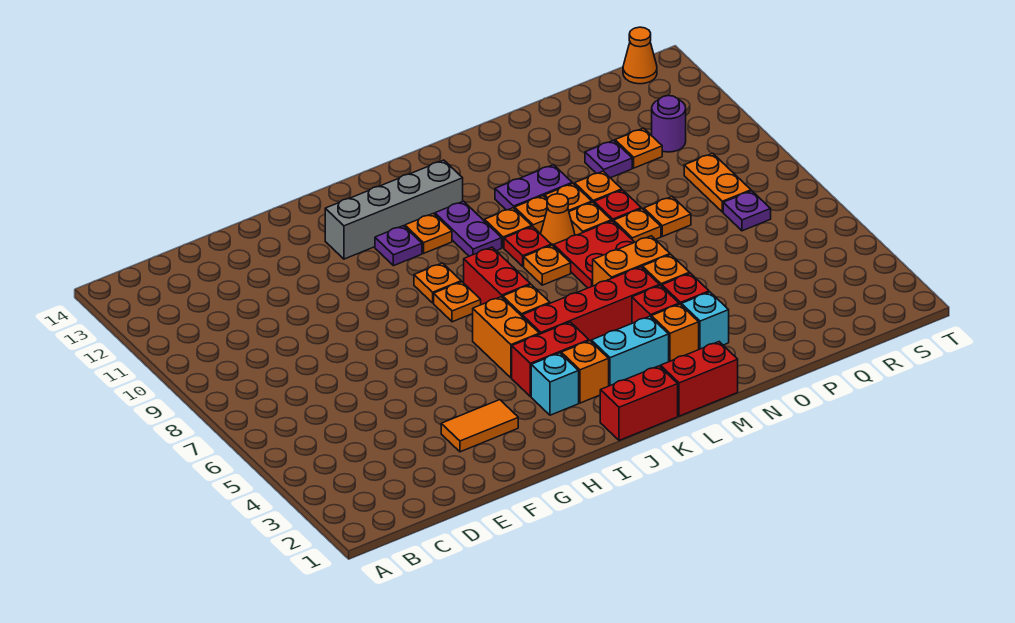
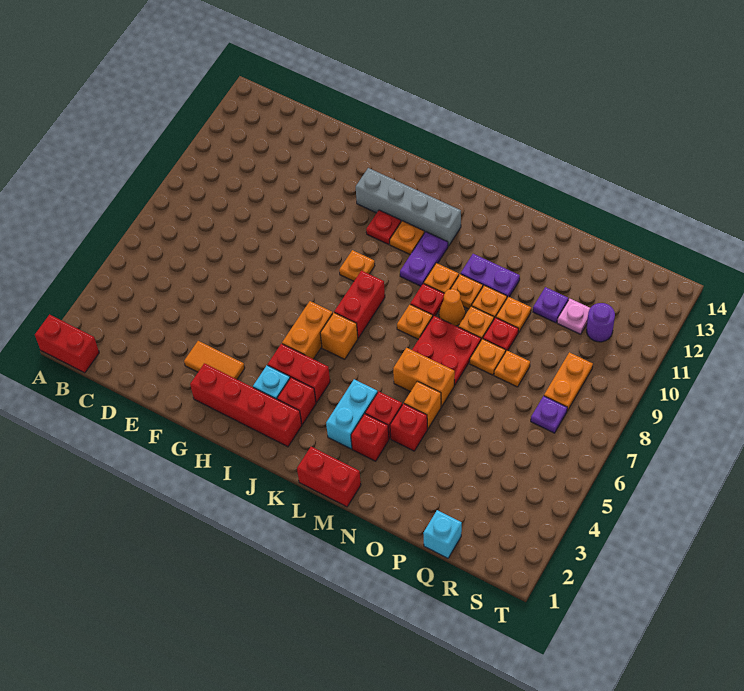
orange plate I8 level 1 -> none
purple plate I11 level 1 -> red plate I11 level 1
red brick J1:K1 level 1 -> red brick A1:B1 level 1
orange brick J3 level 1 -> red brick J3 level 1
red brick J5:M5 level 1 -> red brick G2:J2 level 1
cyan brick K3:L3 level 1 -> cyan brick L3:L4 level 1
orange brick M3 level 1 -> red brick M3 level 1
cyan brick N3 level 1 -> cyan brick Q1 level 1
orange plate Q11 level 1 -> pink plate Q11 level 1
orange cone S14 level 1 -> none

